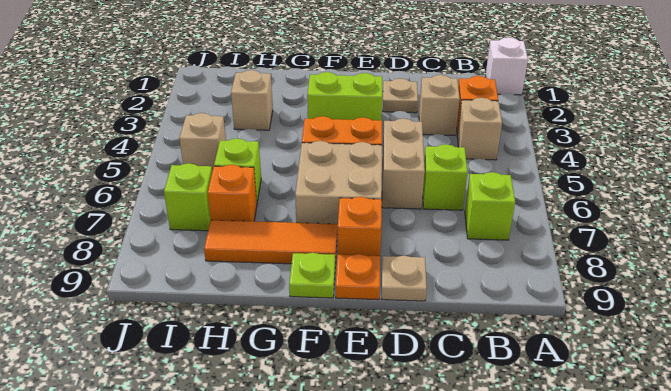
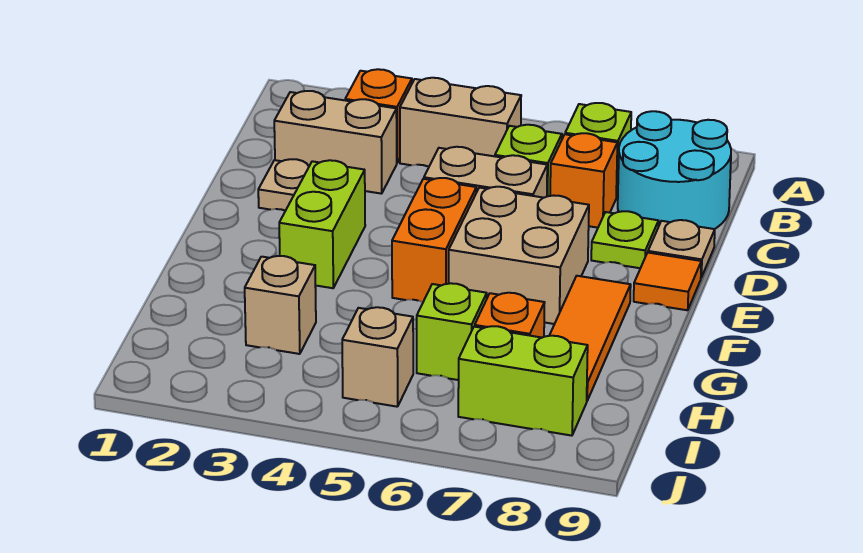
white brick A1 level 1 -> none
tan brick B4 level 1 -> tan brick B4:B5 level 1
none -> cyan round brick B8:C9 level 1
tan brick C3 level 1 -> tan brick C2:C3 level 1
orange brick E8 level 1 -> orange brick C7 level 1
orange plate E9 level 1 -> orange tile E9 level 1
lime plate F9 level 1 -> lime plate D8 level 1
lime brick I7 level 1 -> lime brick I7:I8 level 1

